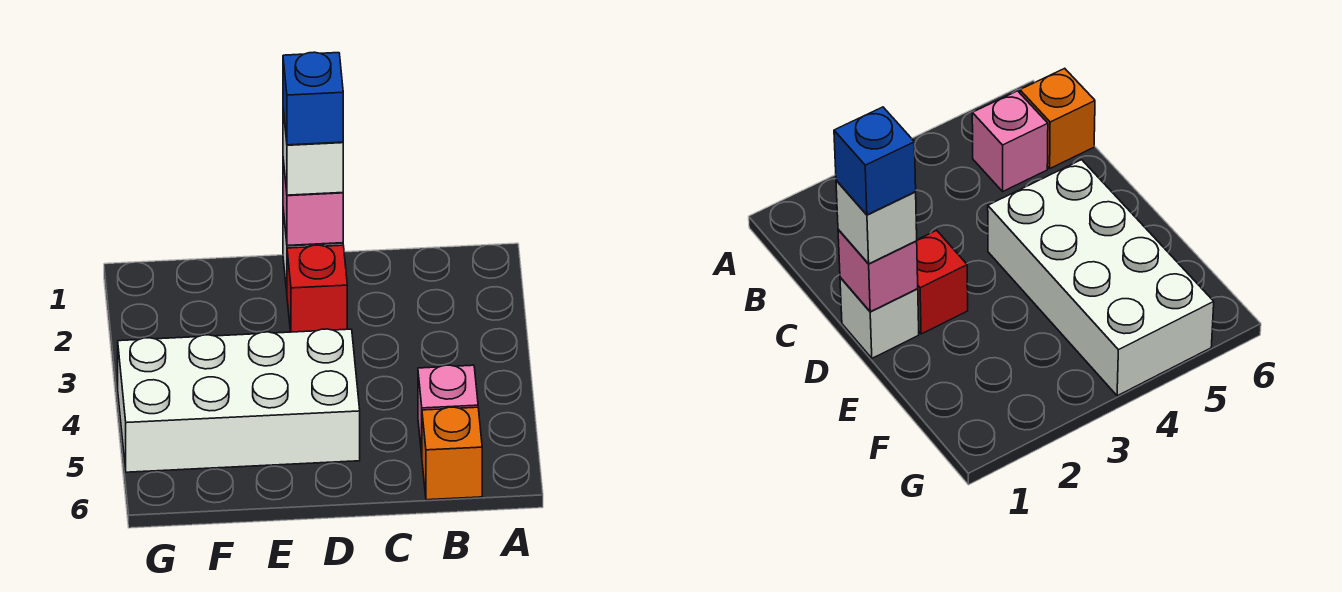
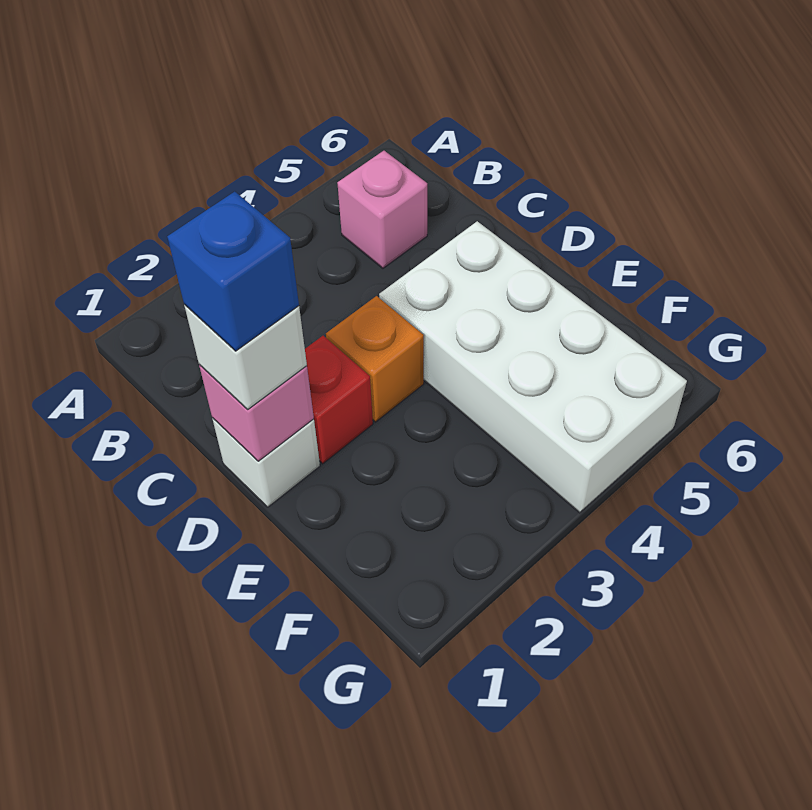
orange brick B6 level 1 -> orange brick D3 level 1

